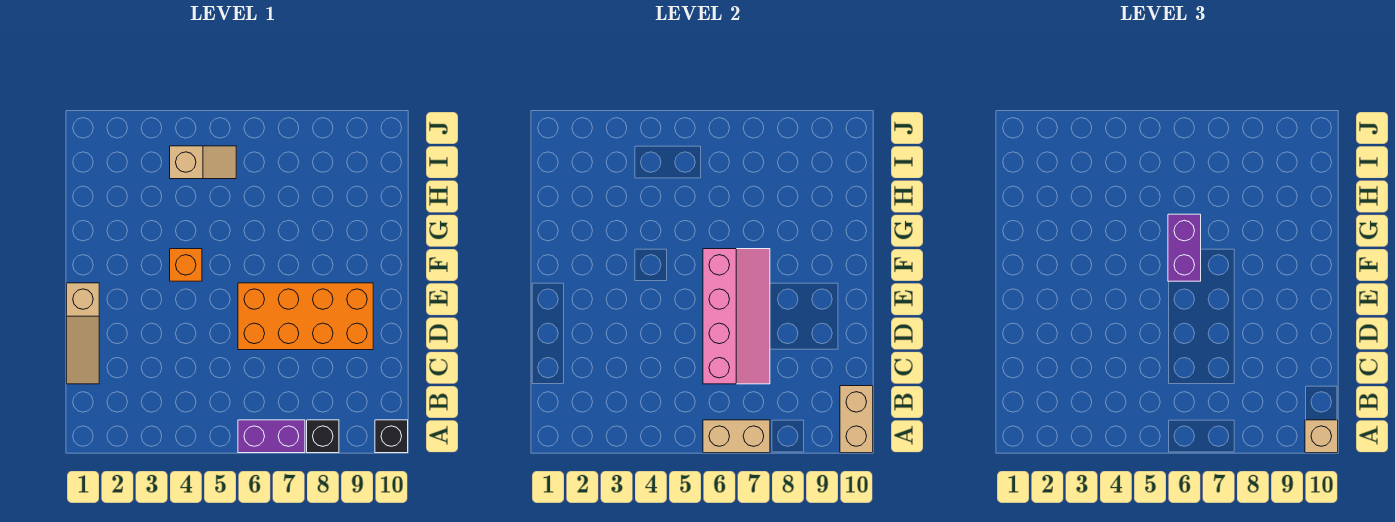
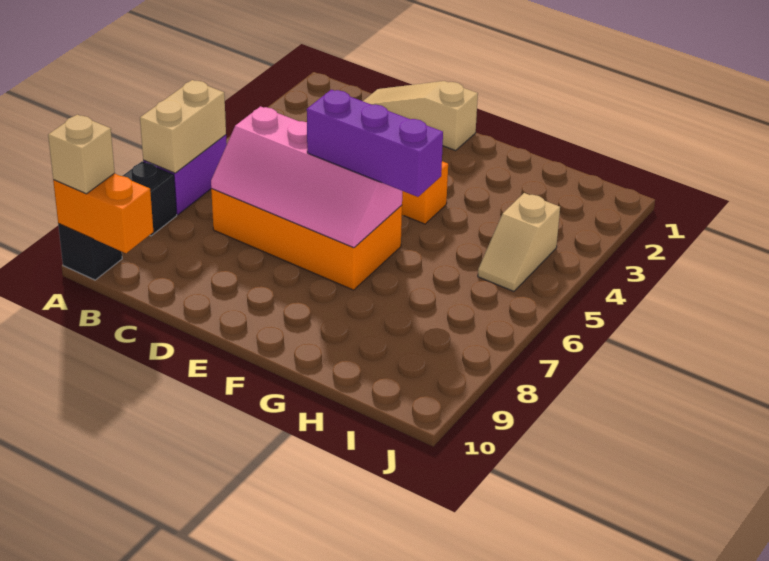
tan brick A10:B10 level 2 -> orange brick A10:B10 level 2
orange brick D6:E9 level 1 -> orange brick C6:F7 level 1
purple brick F6:G6 level 3 -> purple brick E6:G6 level 3

